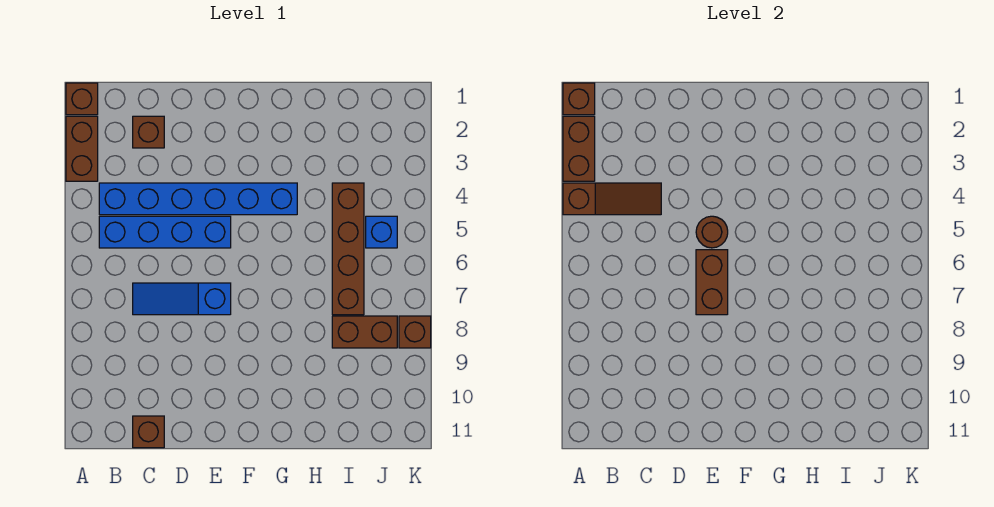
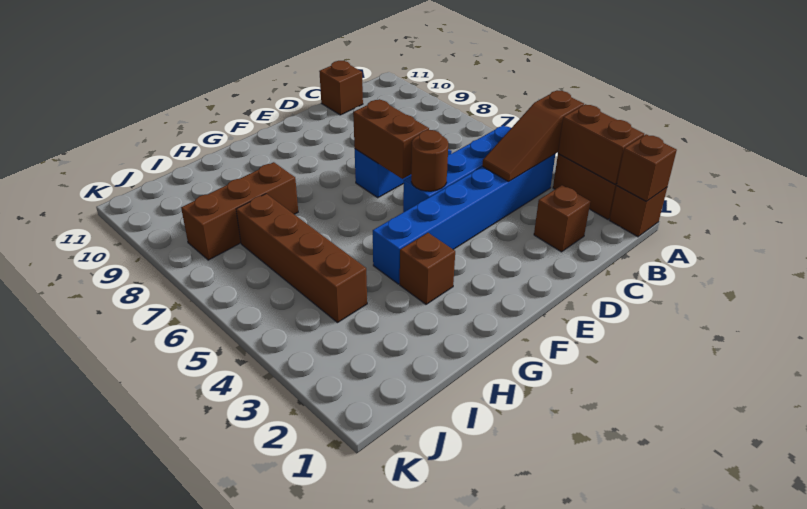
brown brick I8:J8 level 1 -> brown brick H8:J8 level 1
blue brick J5 level 1 -> none
brown brick K8 level 1 -> brown brick G3 level 1

